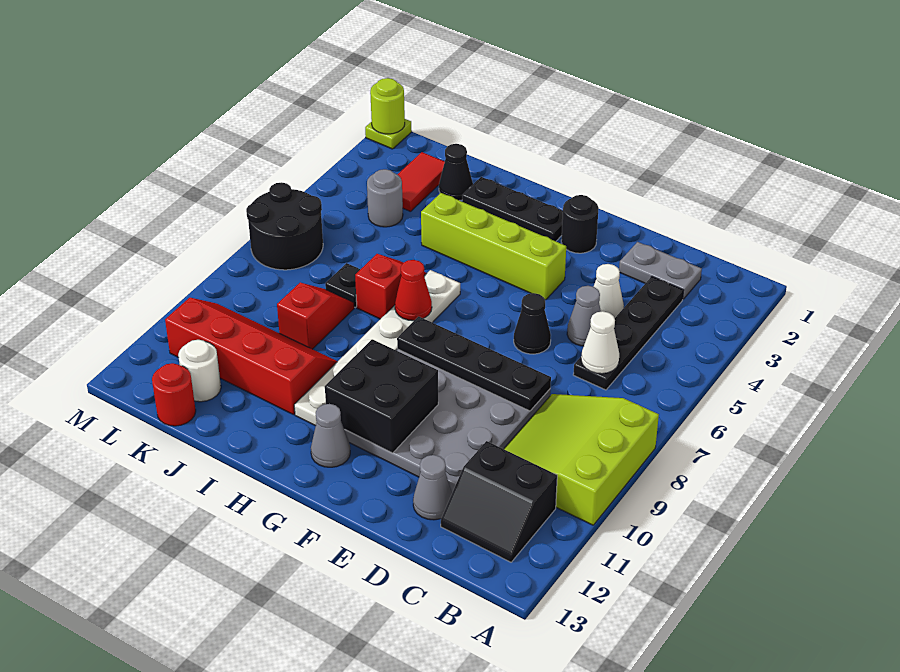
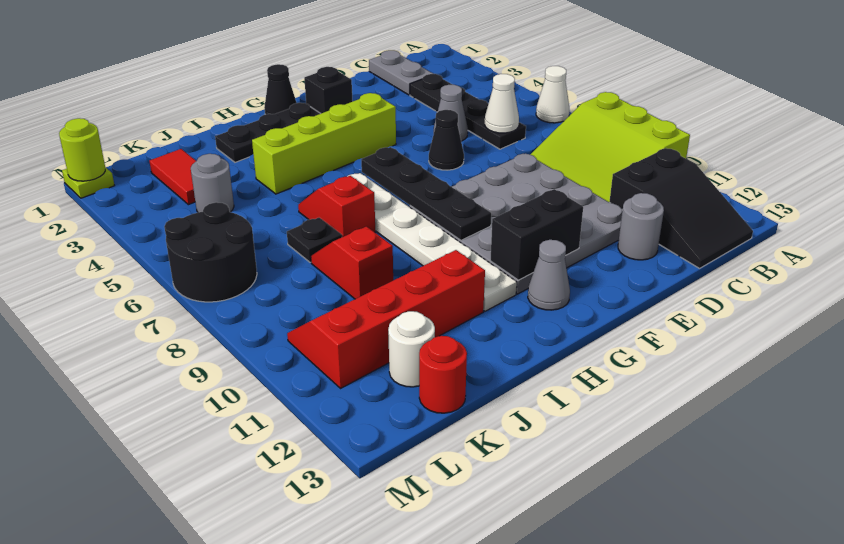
black slope B11:C12 level 1 top 11 -> black slope B11:C13 level 1 top 11
grey plate C2:D2 level 1 -> grey plate C1:C2 level 1
white cone D4 level 1 -> white cone A6 level 1
black plate D8:G8 level 2 -> black plate G6:G9 level 2
grey cone D12 level 1 -> grey round brick D12 level 1
black round brick F2 level 1 -> black brick F2 level 1
black brick F10:G11 level 2 -> black brick F11:G11 level 2
red cone H7 level 2 -> none
black cone J2 level 1 -> black cone G1 level 1

